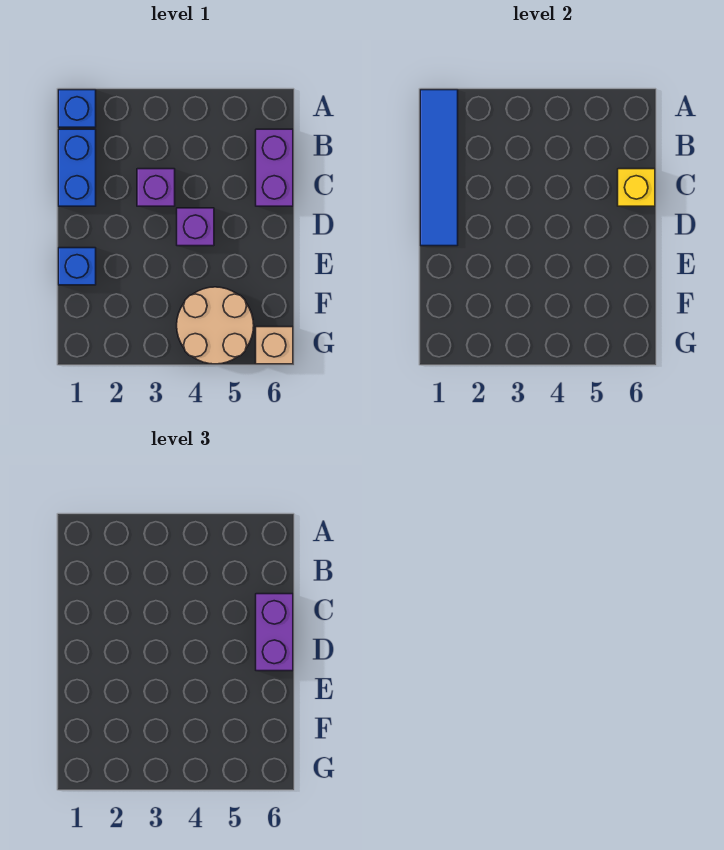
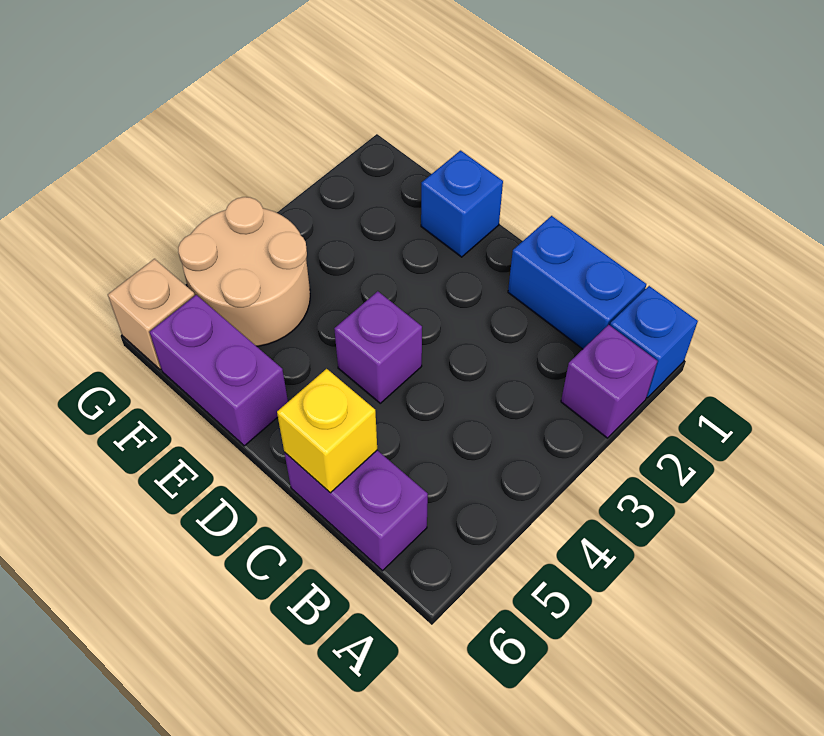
blue tile A1:D1 level 2 -> none
purple brick C3 level 1 -> purple brick A2 level 1
purple brick C6:D6 level 3 -> purple brick E6:F6 level 1

